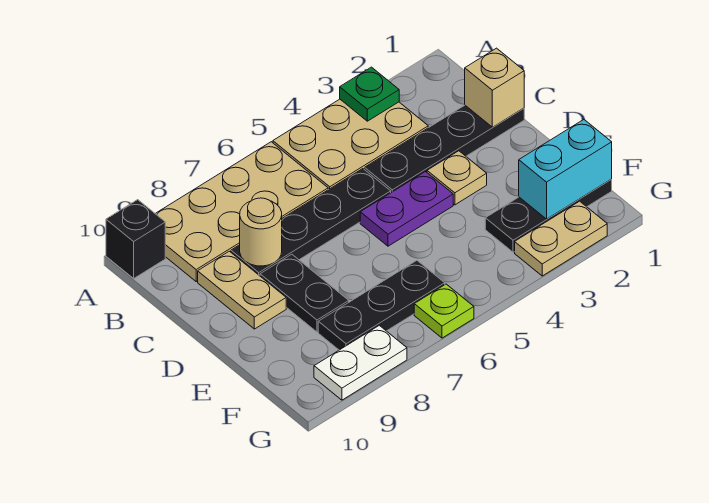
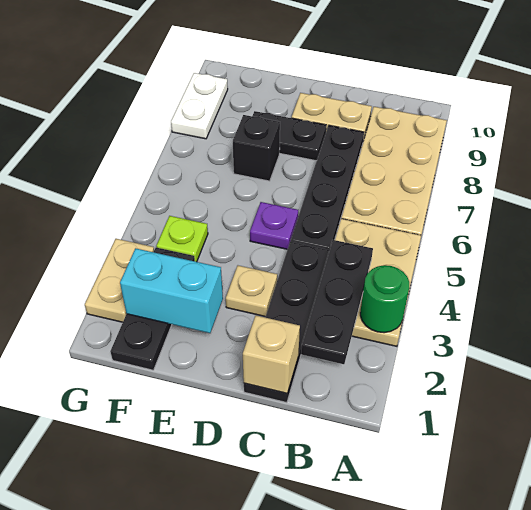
green plate A3 level 2 -> green round brick A3 level 2
black brick A10 level 1 -> black brick E7 level 1
tan round brick C8 level 2 -> none
purple plate D4:D5 level 1 -> purple plate D5 level 1
cyan brick F1:F2 level 2 -> cyan brick E2:F2 level 2
black plate F6:F8 level 1 -> black plate B2:B4 level 2
lime plate G6 level 1 -> lime plate F4 level 1

